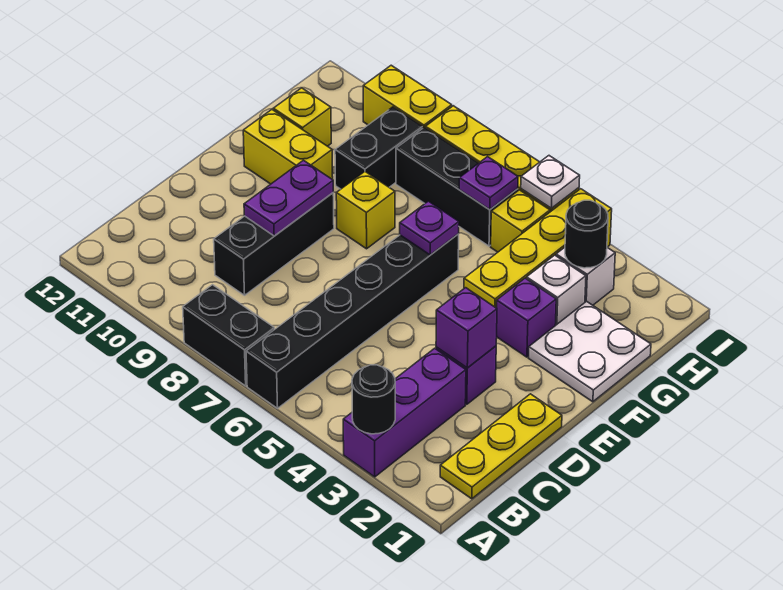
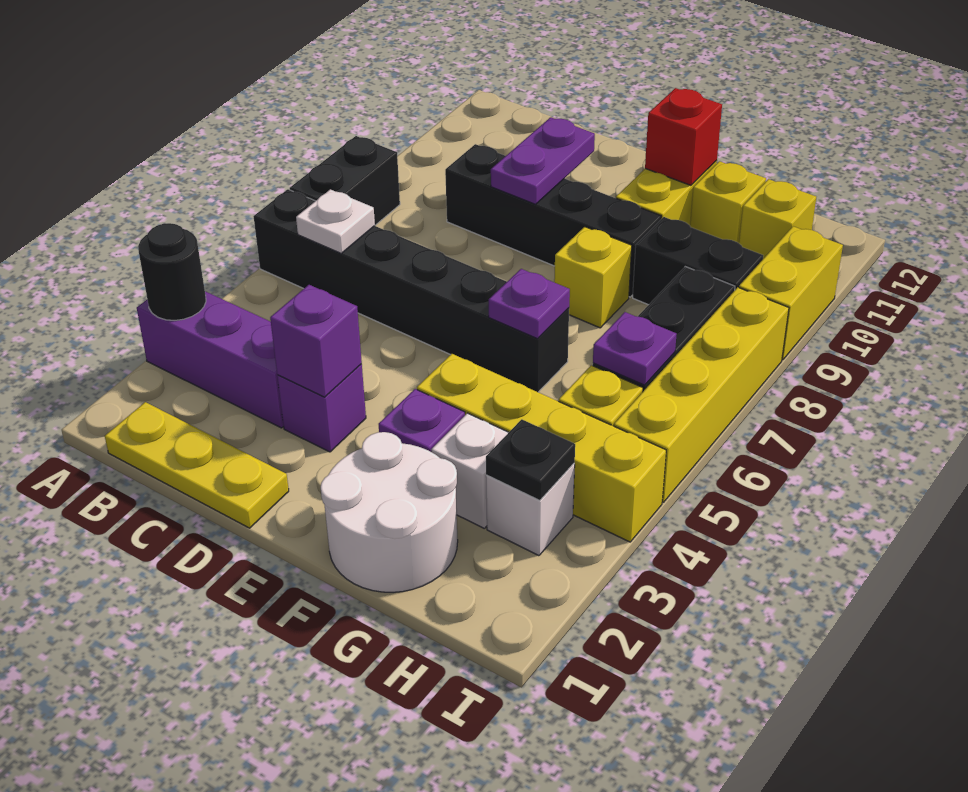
black brick C9:E9 level 1 -> black brick C9:F9 level 1
purple plate D9:E9 level 2 -> purple plate D9:D10 level 2
white plate F1:G2 level 1 -> white round brick F1:G2 level 1
none -> red brick F11 level 2
black round brick H3 level 2 -> black plate H3 level 2
none -> yellow brick H11 level 1
white plate I5 level 2 -> white plate B6 level 2

